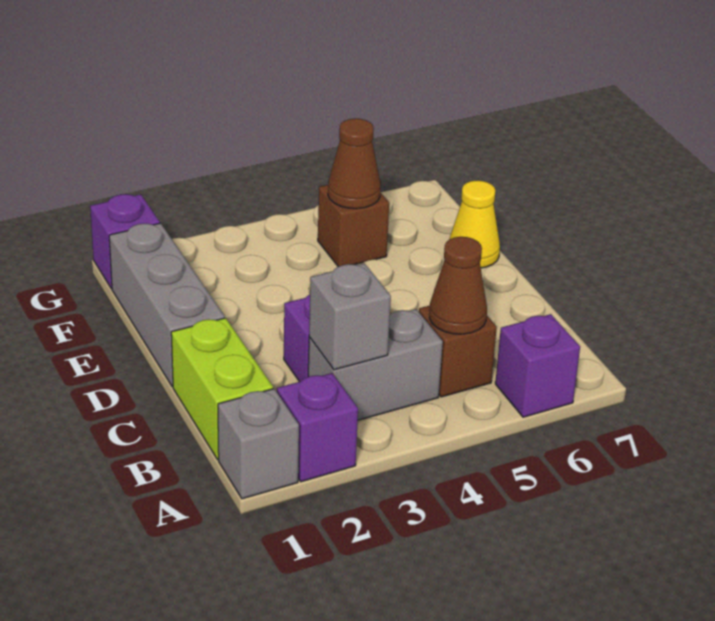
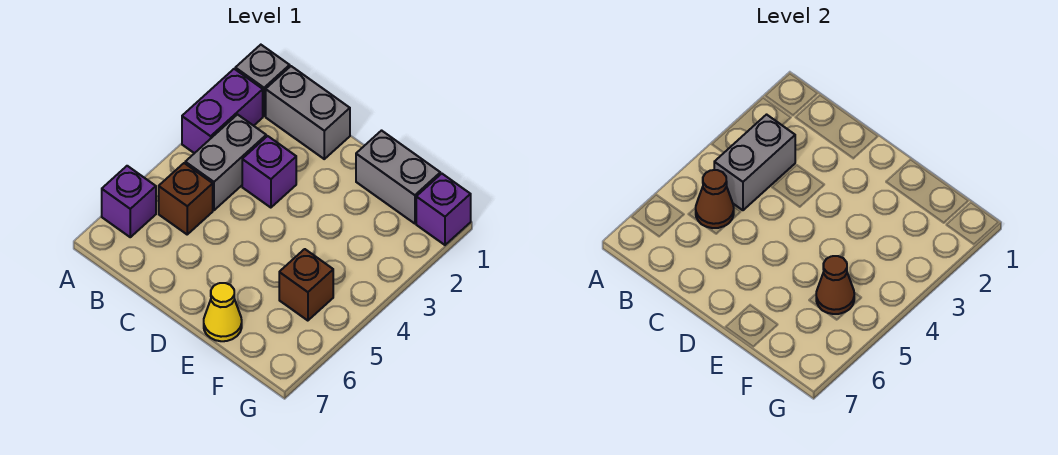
purple brick A2 level 1 -> purple brick A2:A3 level 1
lime brick B1:C1 level 1 -> grey brick B1:C1 level 1
grey brick B3 level 2 -> grey brick B3:B4 level 2
grey brick D1:F1 level 1 -> grey brick E1:F1 level 1

